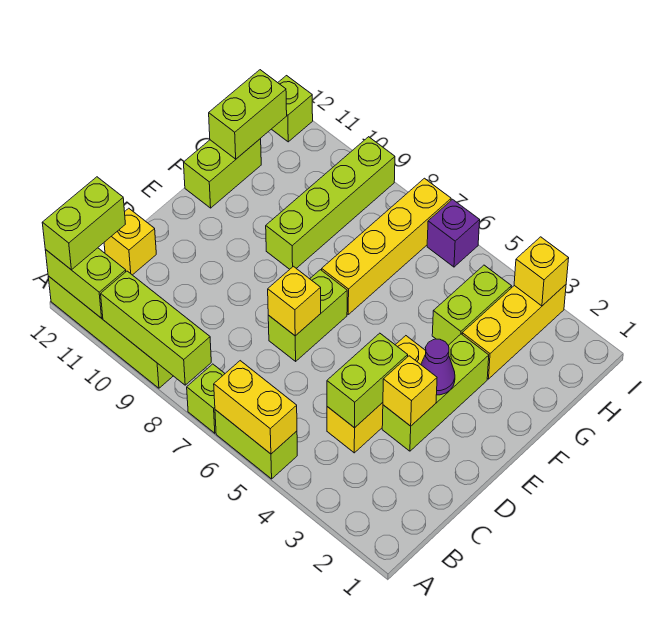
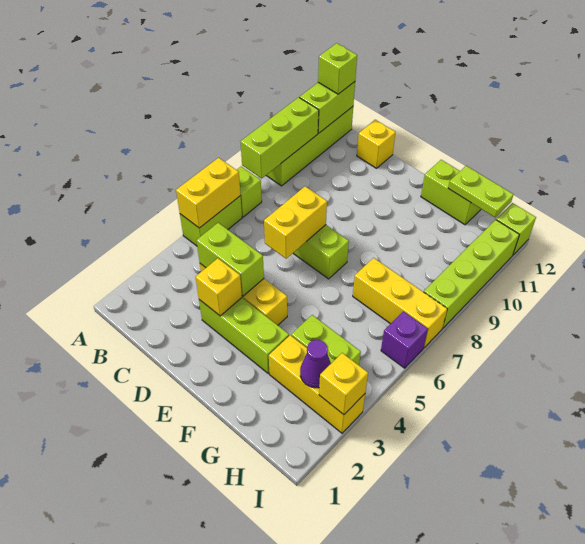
lime brick A12:B12 level 3 -> lime brick A12 level 3
yellow brick D7 level 2 -> yellow brick D6:D7 level 2
purple cone E3 level 2 -> purple cone H3 level 2
yellow brick F7:I7 level 1 -> yellow brick G7:I7 level 1
lime brick F9:I9 level 1 -> lime brick I8:I11 level 1
lime brick G12:H12 level 2 -> lime plate G12:H12 level 2

